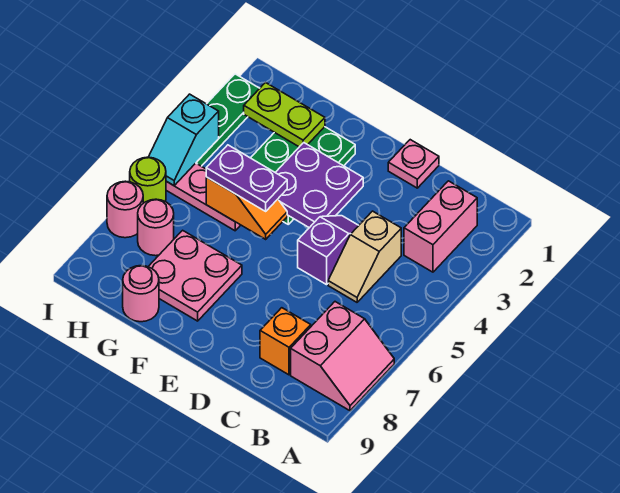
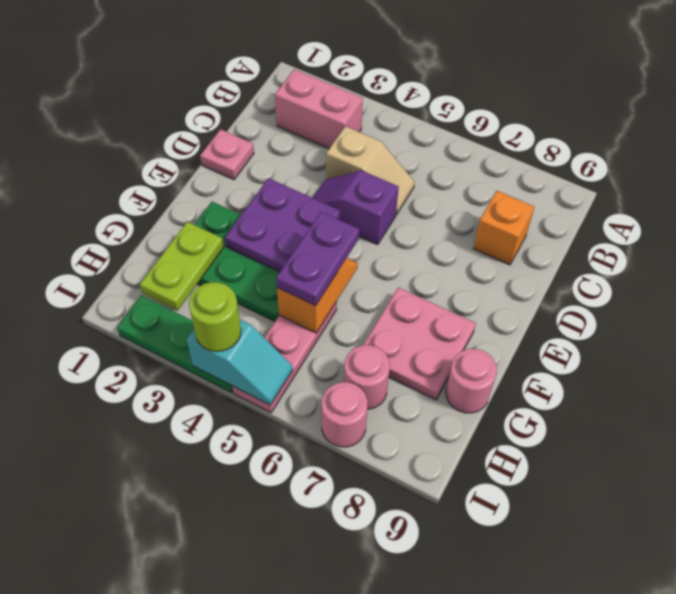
pink slope A7:B8 level 1 top B -> none
lime round brick I6 level 1 -> lime round brick I4 level 3

